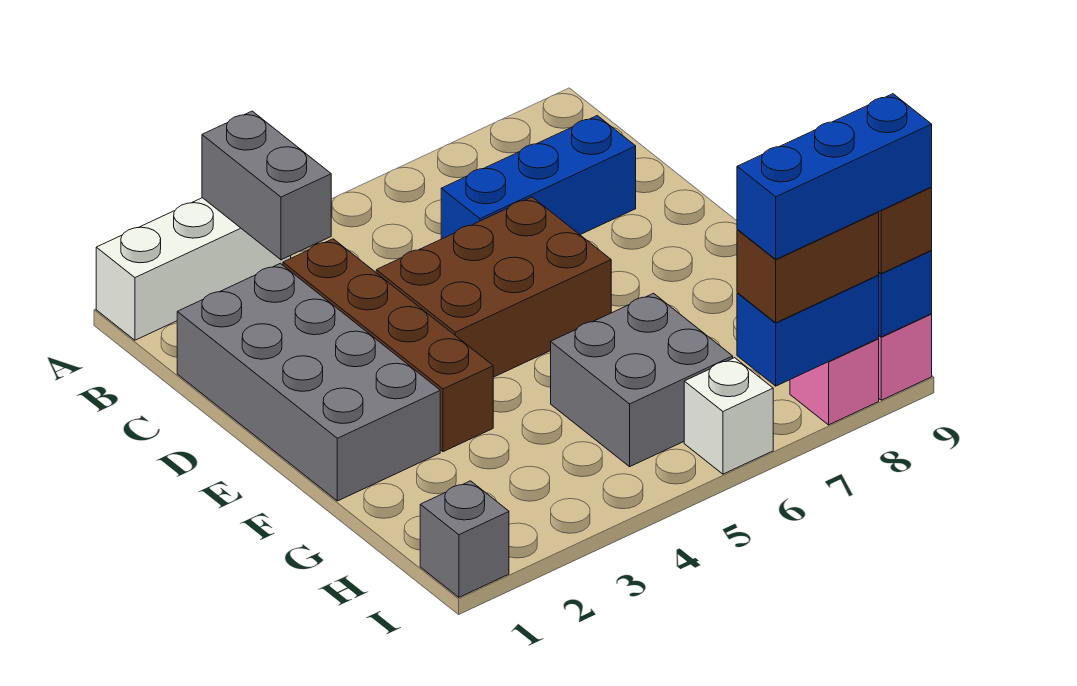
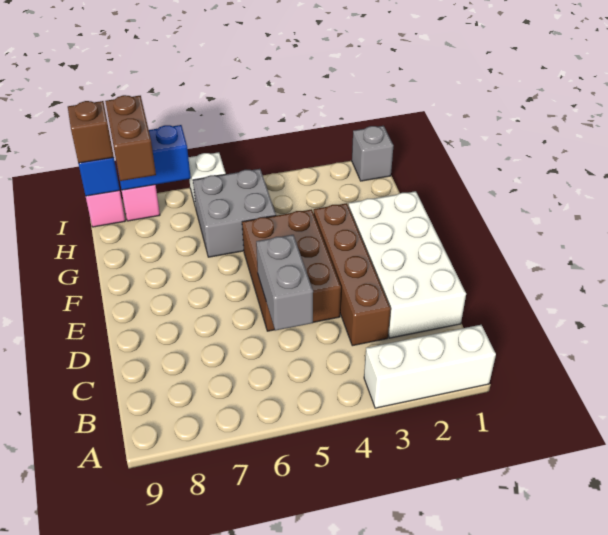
grey brick A3:B3 level 2 -> grey brick C5:D5 level 2
grey brick C1:F2 level 1 -> white brick C1:F2 level 1
blue brick C6:C8 level 1 -> none
brown brick D4:E6 level 1 -> brown brick D4:F5 level 1
brown brick I7:I8 level 3 -> brown brick H8:I8 level 3
blue brick I7:I9 level 4 -> none

